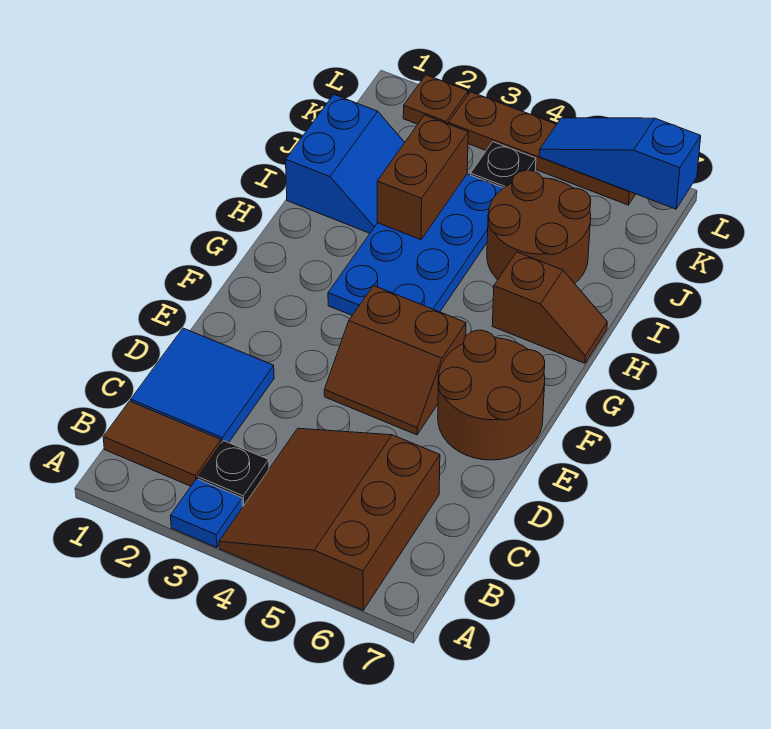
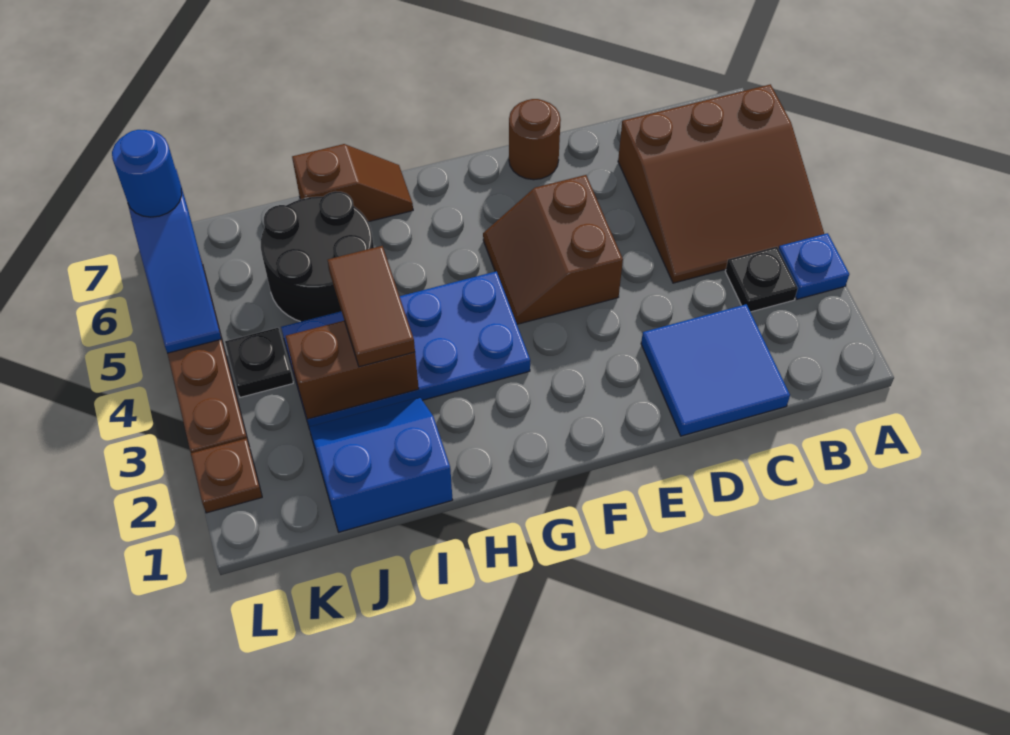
brown tile B1:B2 level 1 -> brown tile I3:I4 level 3
brown slope E4:F5 level 1 top F -> brown slope E4:F5 level 1 top E
brown round brick E6:F7 level 1 -> brown round brick E7 level 1
brown slope H6:H7 level 1 top 6 -> brown slope H7:I7 level 1 top I
brown round brick I5:J6 level 1 -> black round brick I5:J6 level 1
none -> blue round brick L7 level 3

